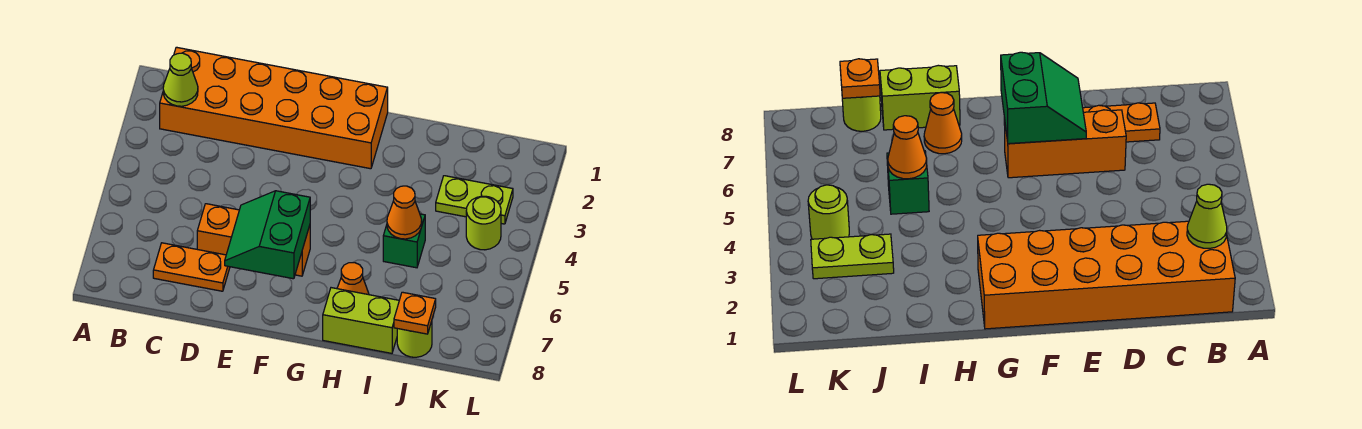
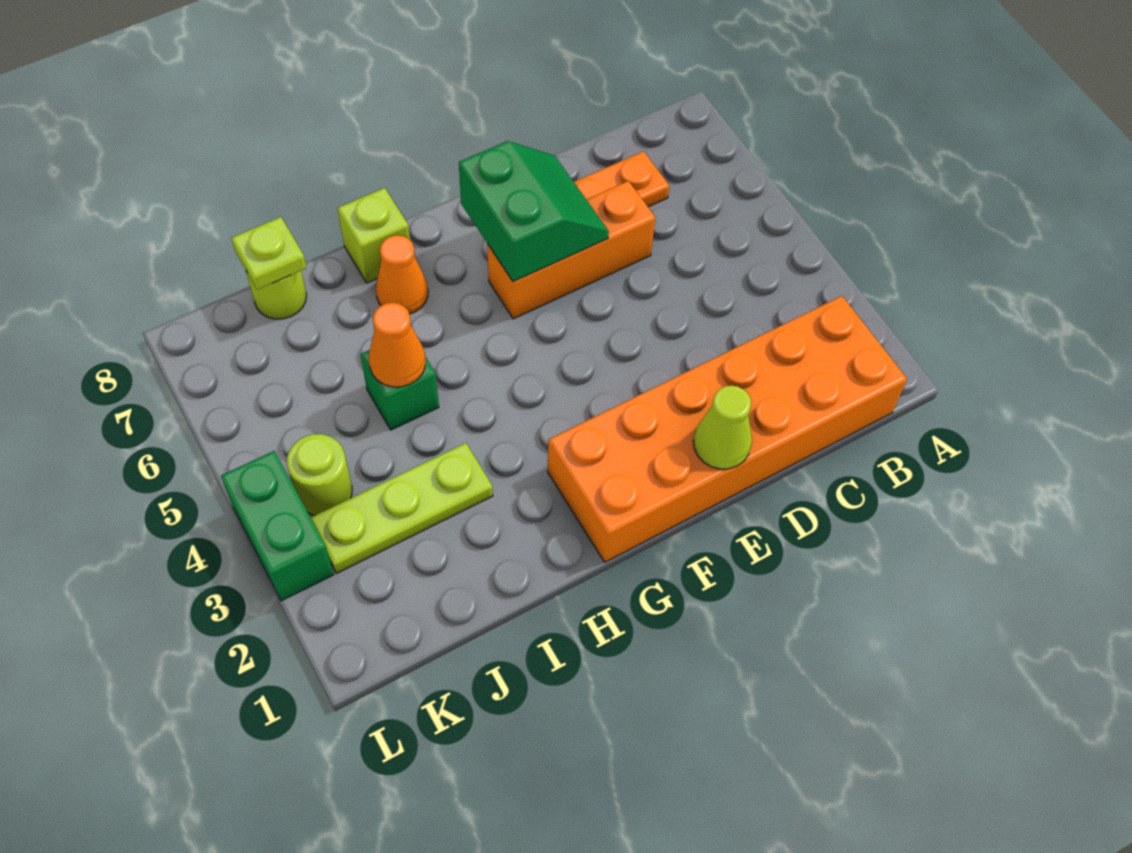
lime cone B2 level 2 -> lime cone E1 level 2
lime brick H8:I8 level 1 -> lime brick H8 level 1
lime plate J3:K3 level 1 -> lime plate I3:K3 level 1
orange plate J8 level 2 -> lime plate J8 level 2
none -> green brick L3:L4 level 1

